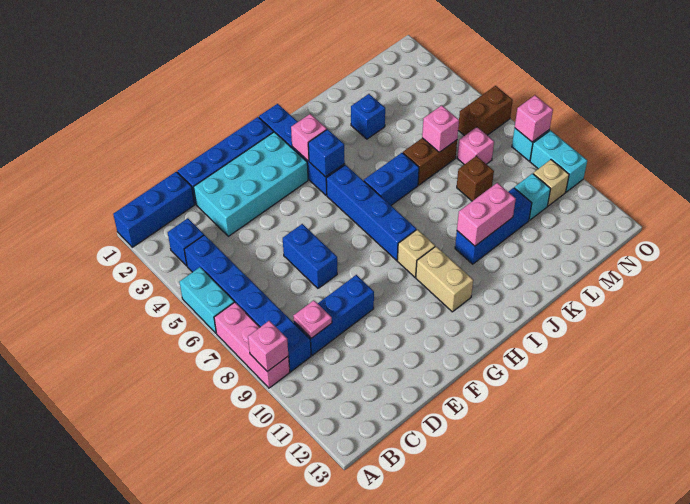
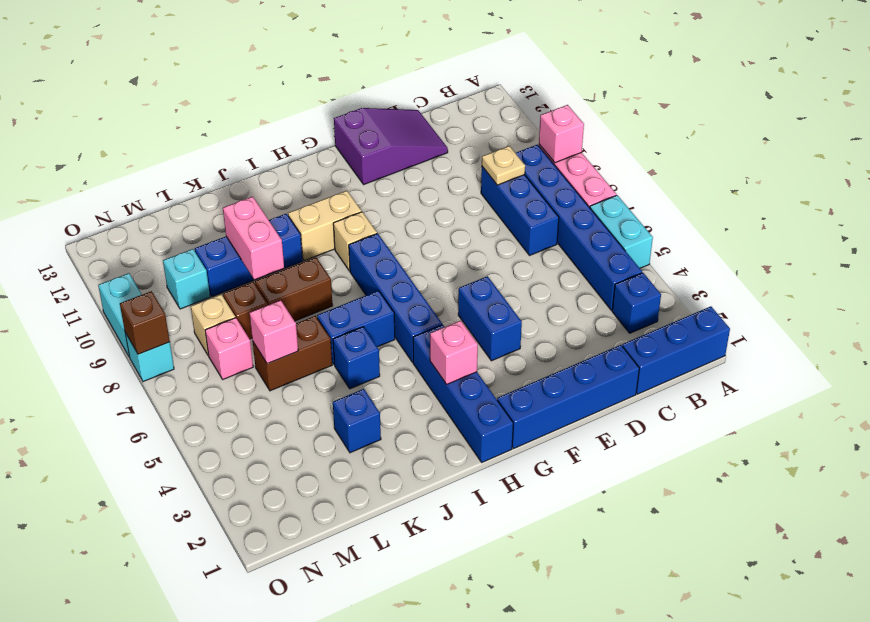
blue brick C9:E9 level 1 -> blue brick C7:C9 level 1
pink plate C9 level 2 -> tan plate C9 level 2
cyan brick D2:G3 level 1 -> none
none -> purple slope D12:F13 level 1 top F
blue brick E6:E7 level 1 -> blue brick F4:F5 level 1
blue brick H4 level 2 -> blue brick J5 level 1
tan brick H10:H11 level 1 -> tan brick H10:I10 level 1
pink brick J10:K10 level 2 -> pink brick K9:K10 level 2
brown brick N6:O6 level 1 -> brown brick J8:K8 level 1
tan brick N10 level 1 -> tan brick M8 level 1
pink brick O8 level 2 -> brown brick O8 level 2

